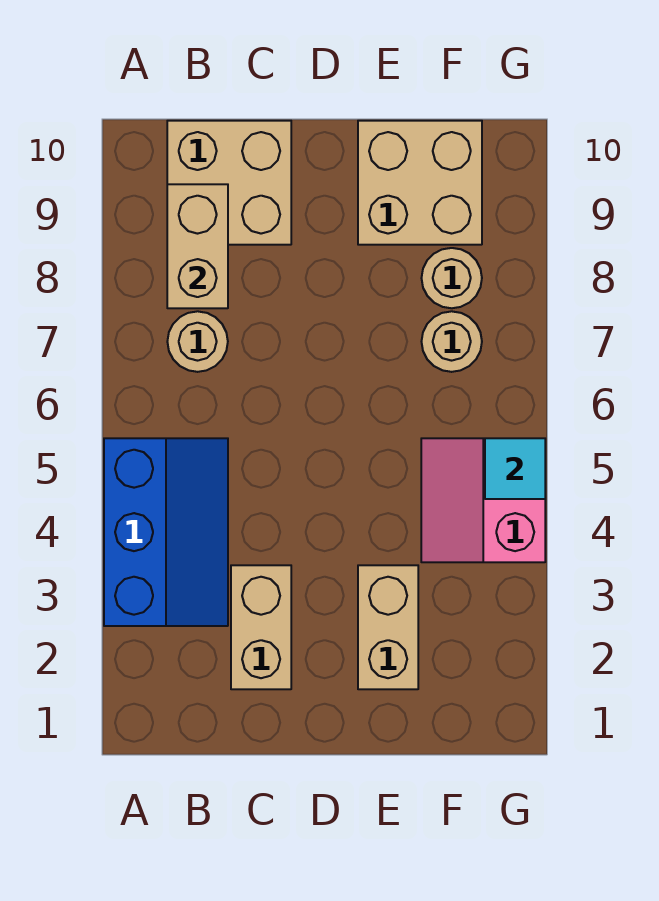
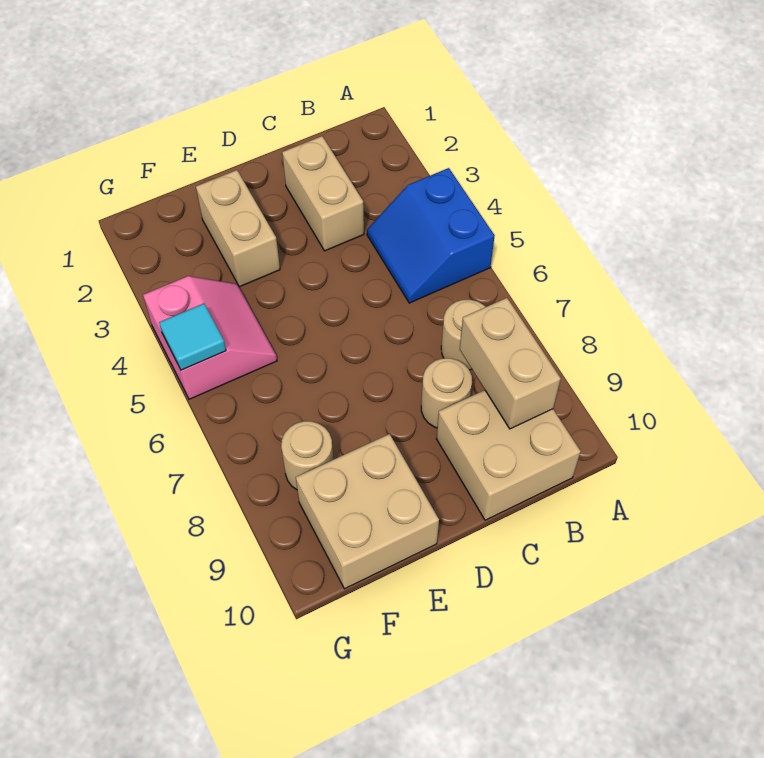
blue slope A3:B5 level 1 top A -> blue slope A4:B5 level 1 top A
tan round brick F7 level 1 -> tan round brick C8 level 1

